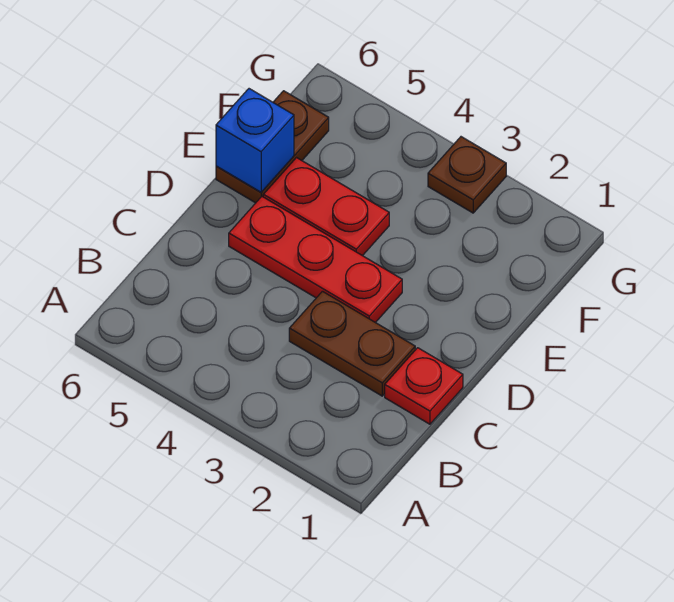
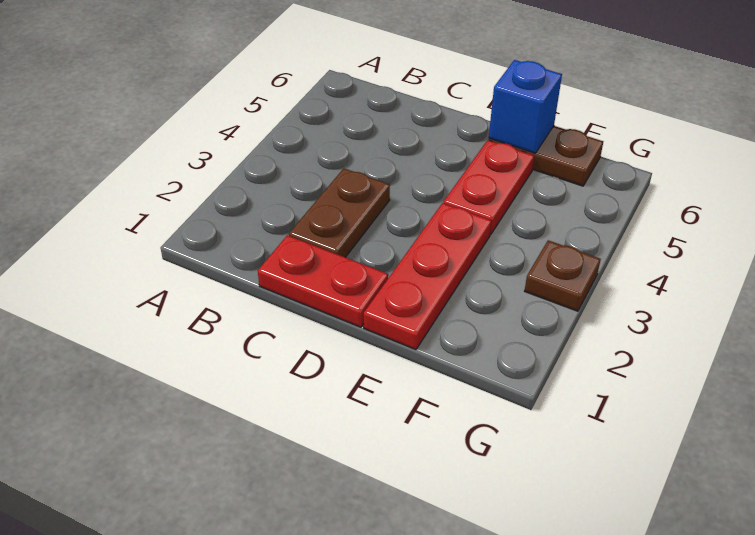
red plate C1 level 1 -> red plate C1:D1 level 1
red plate D3:D5 level 1 -> red plate E1:E3 level 1

